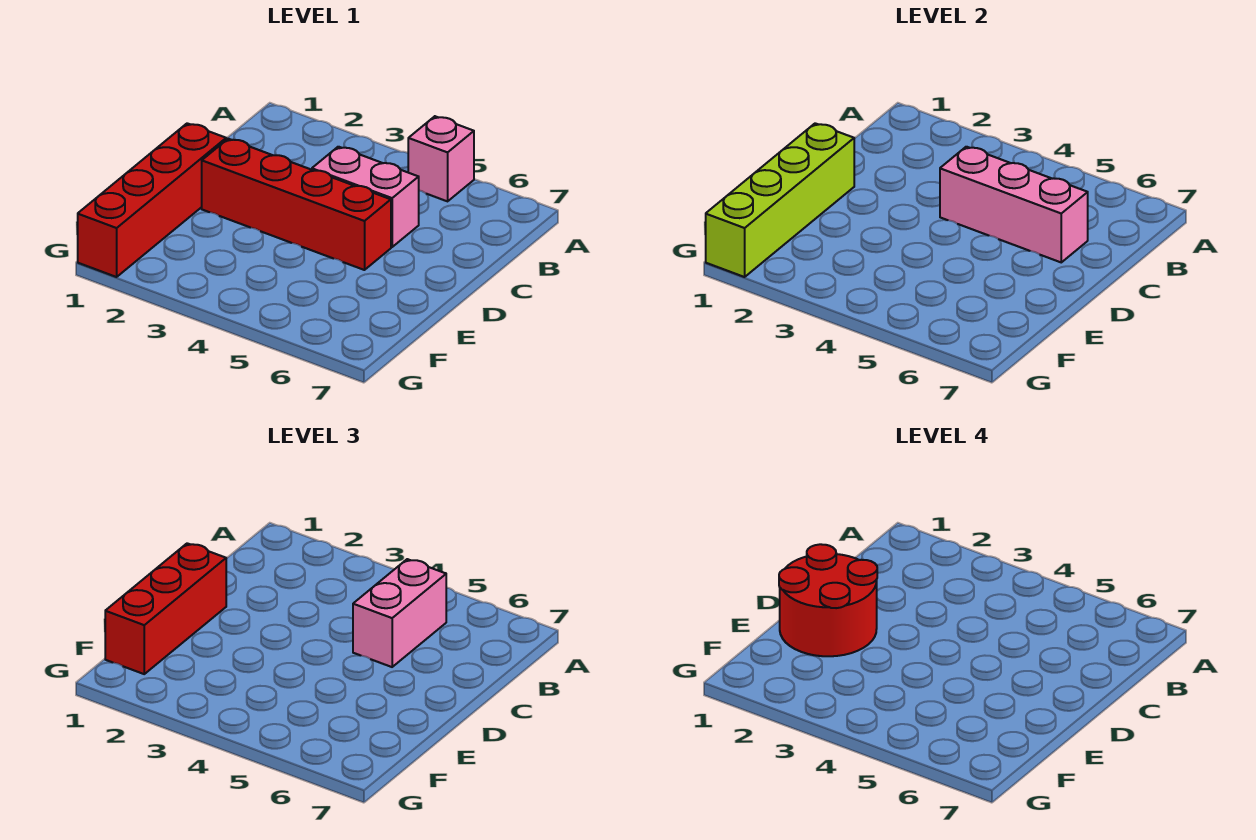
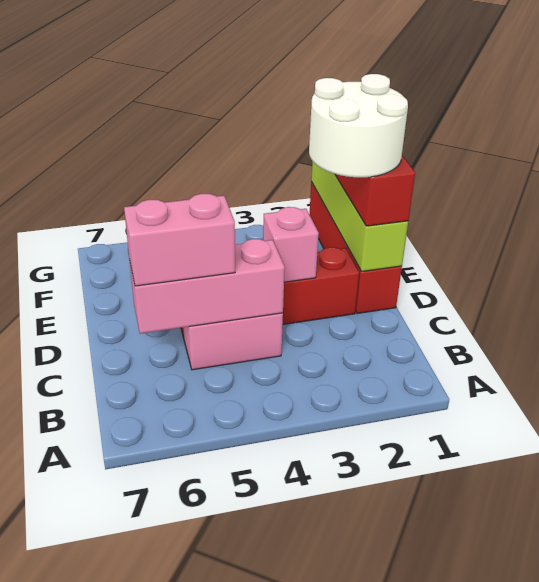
pink brick A5 level 1 -> pink brick D3 level 2
pink brick B5:C5 level 3 -> pink brick C5:C6 level 3
red round brick D1:E2 level 4 -> white round brick D1:E2 level 4

